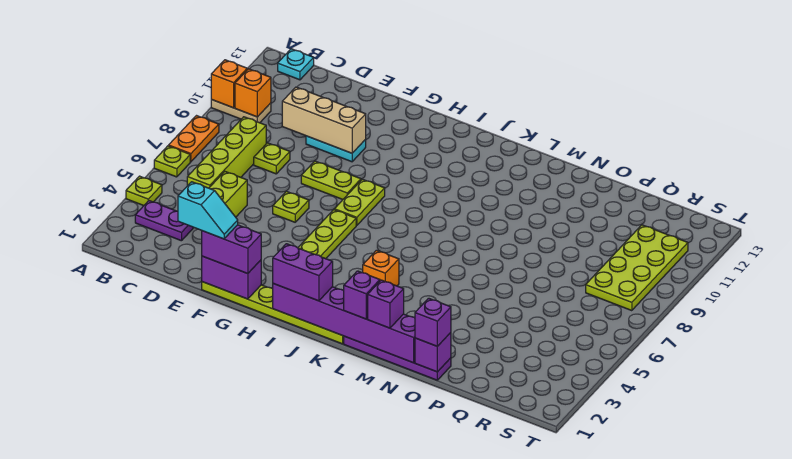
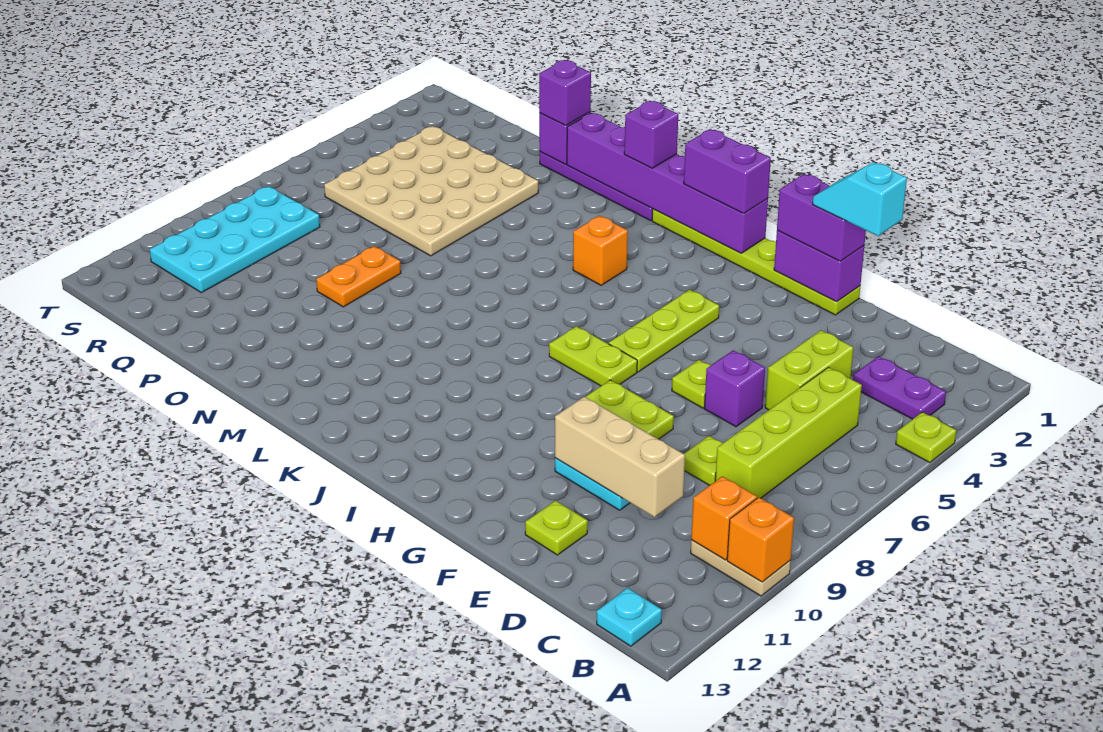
lime plate A6 level 1 -> lime plate E12 level 1
orange plate A7:A8 level 1 -> orange plate O8:O9 level 1
lime plate H7:H8 level 1 -> lime plate H7:I7 level 1
purple brick M1 level 3 -> purple brick E6 level 1
none -> tan plate O3:R6 level 1
lime plate R8:S11 level 1 -> cyan plate R8:S11 level 1

